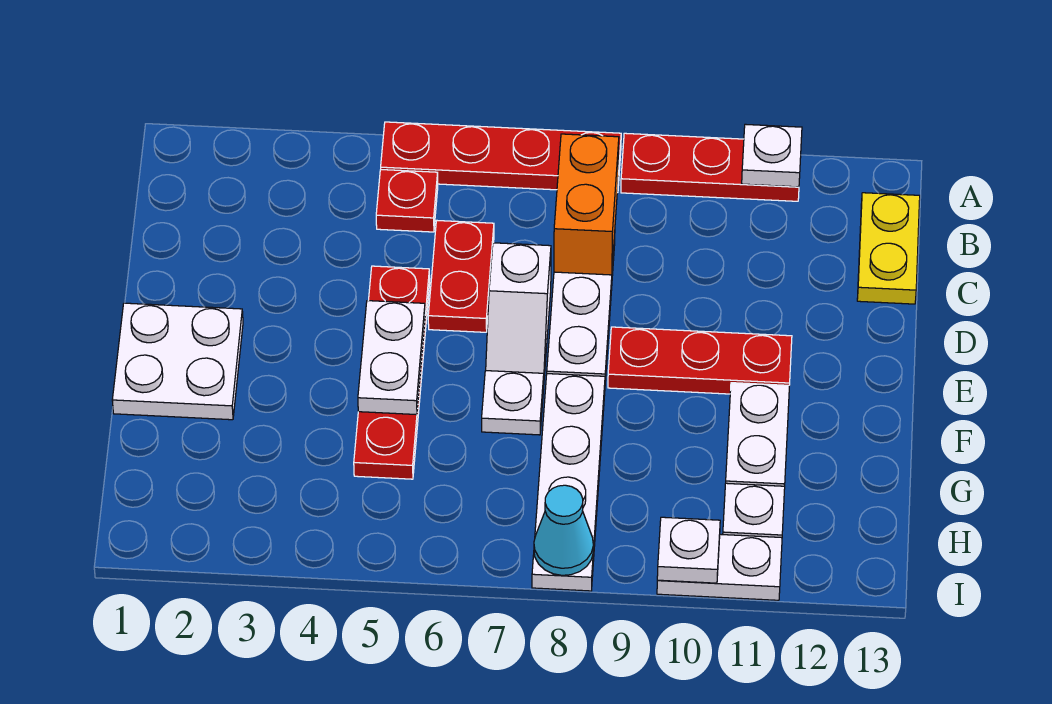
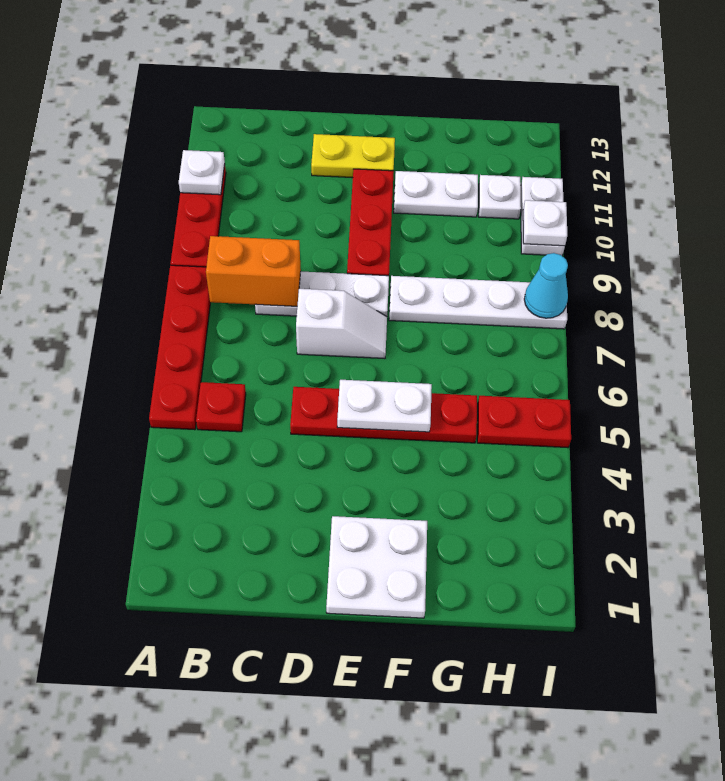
yellow plate B13:C13 level 1 -> yellow plate D12:E12 level 1
red plate C6:D6 level 1 -> red plate H5:I5 level 1
white plate F7 level 1 -> none

